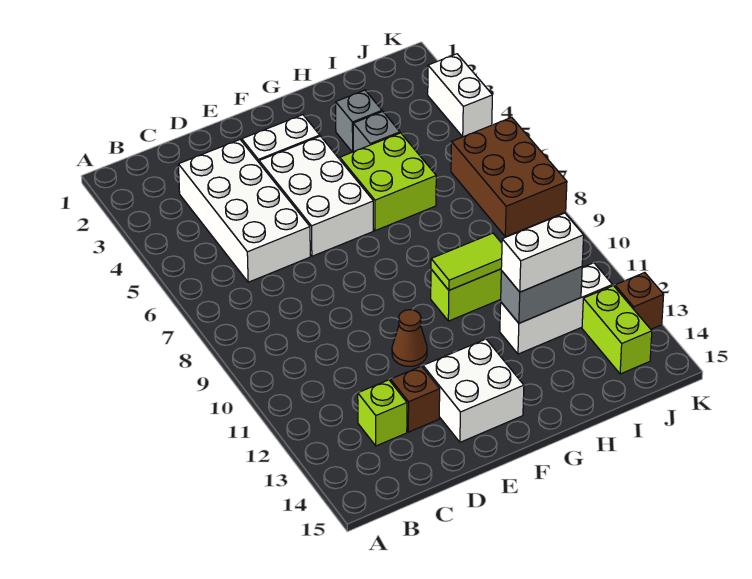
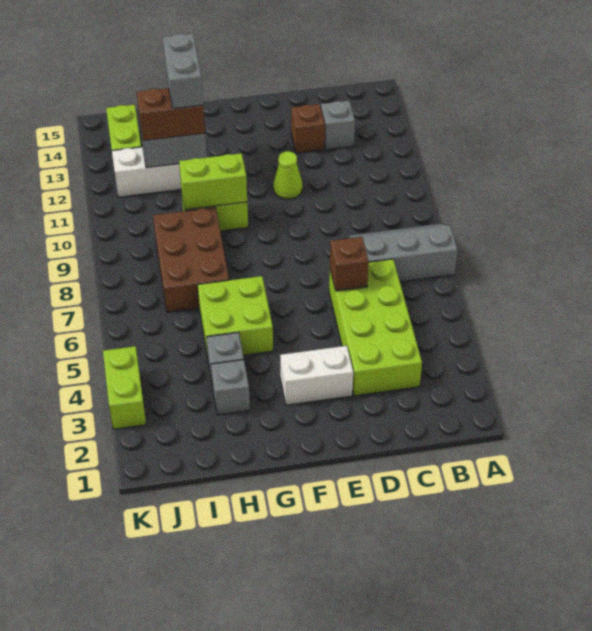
none -> grey slope A7:C8 level 1 top 7
white brick C3:D6 level 1 -> lime brick C3:D6 level 1
lime brick C13 level 1 -> grey brick C13 level 1
white brick E4:F6 level 1 -> none
brown cone E11 level 1 -> lime cone E11 level 1
white brick E13:F14 level 1 -> none
lime tile G10:H10 level 2 -> lime brick G10:H10 level 2
white brick H12:I12 level 3 -> brown brick H12:I12 level 3
none -> grey brick H12:H13 level 4
brown brick J6:K8 level 1 -> brown brick H7:I9 level 1
white brick K3:K4 level 1 -> lime brick K3:K4 level 1
brown brick K13 level 1 -> brown brick D6 level 2

